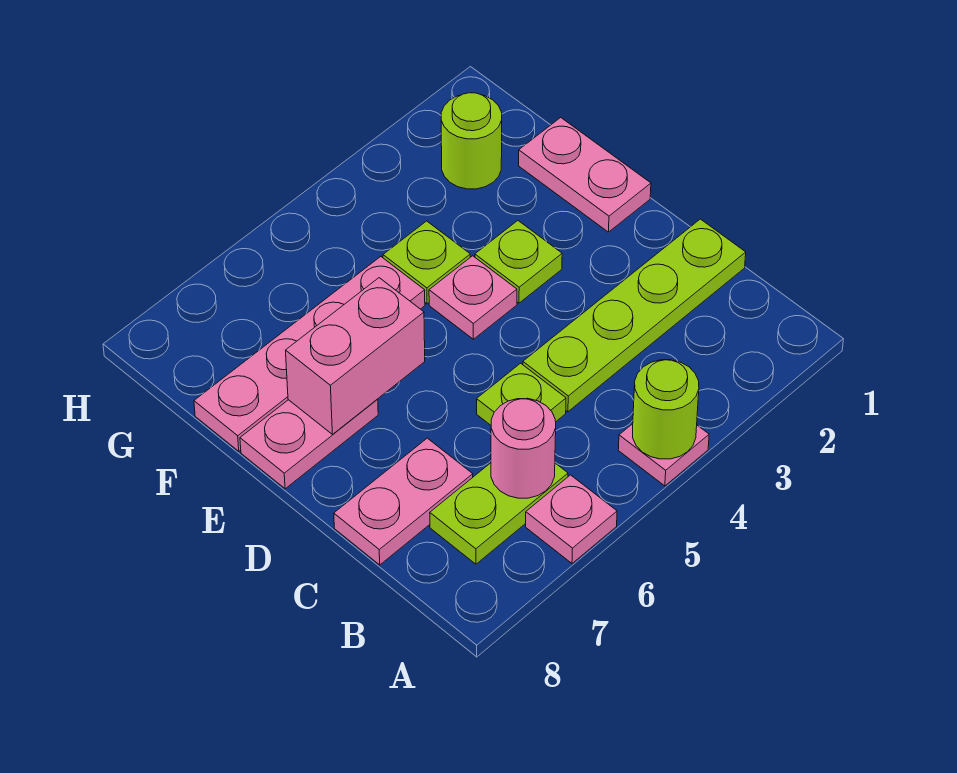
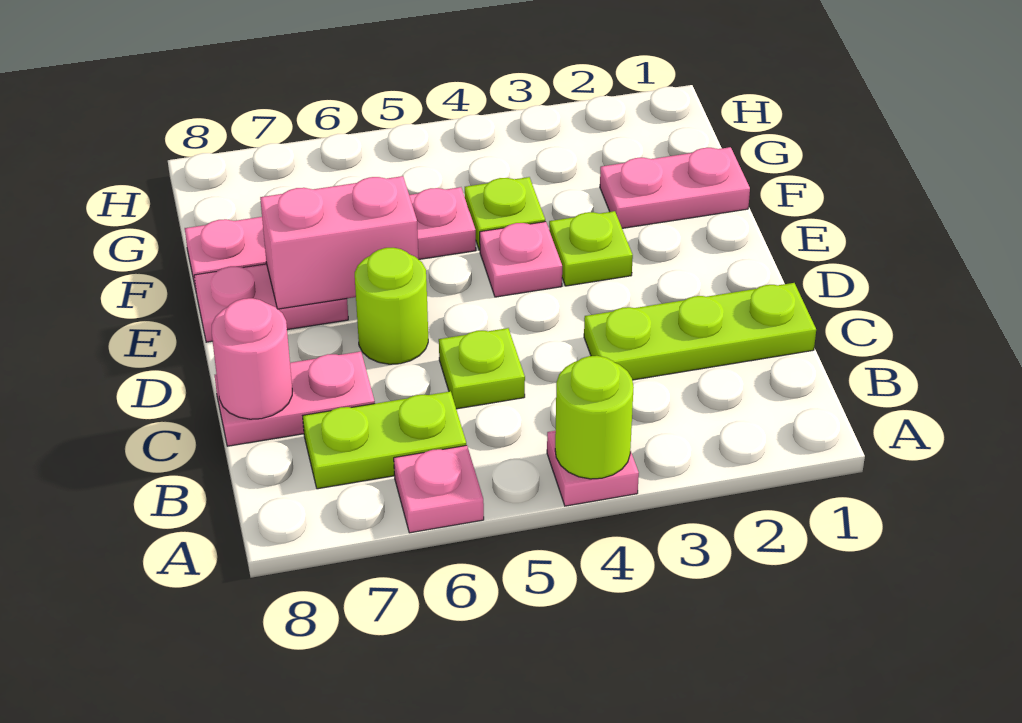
pink round brick B6 level 2 -> pink round brick C8 level 2
lime plate C1:C4 level 1 -> lime plate C1:C3 level 1
pink plate E1:F1 level 1 -> pink plate F1:F2 level 1
lime round brick G2 level 1 -> lime round brick D6 level 1

